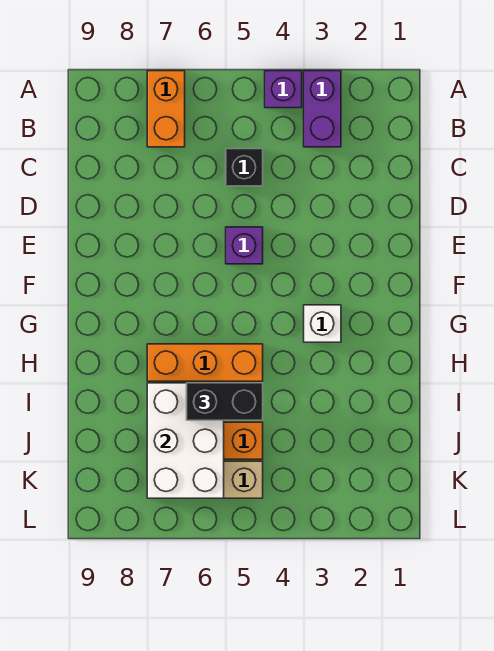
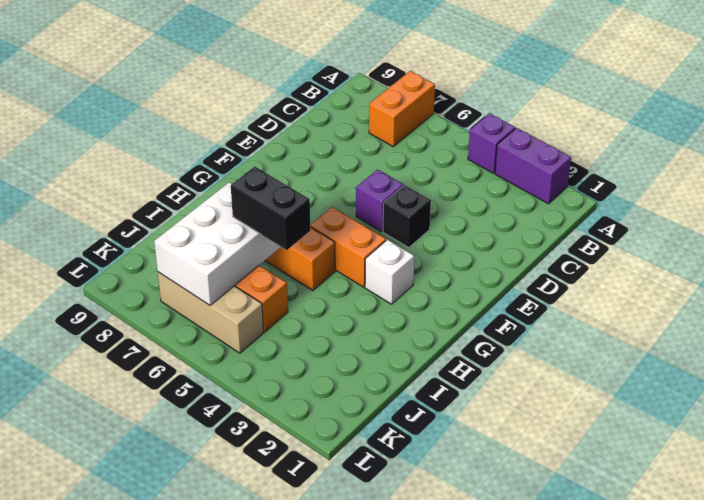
purple brick A3:B3 level 1 -> purple brick A2:A3 level 1
black brick C5 level 1 -> black brick E4 level 1
none -> orange brick G4:G5 level 1

